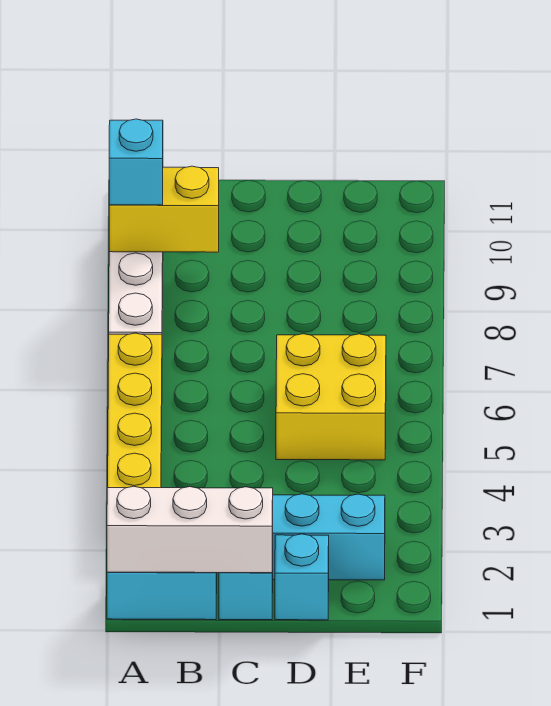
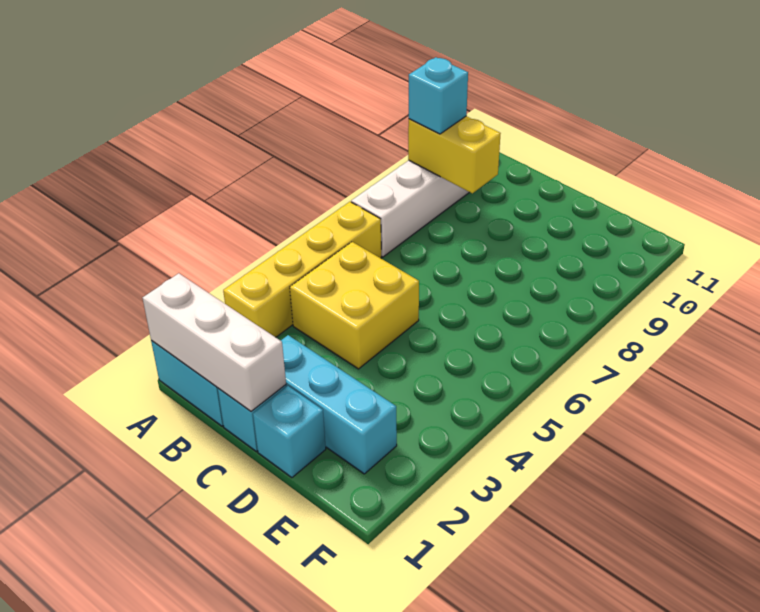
yellow brick D5:E6 level 1 -> yellow brick B4:C5 level 1

